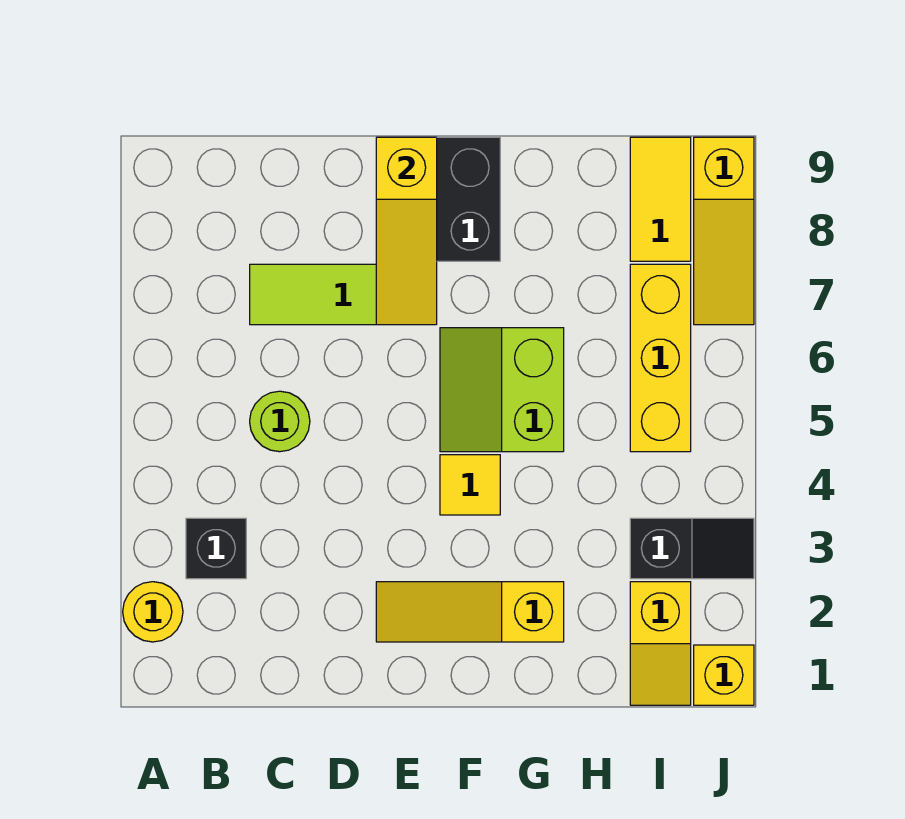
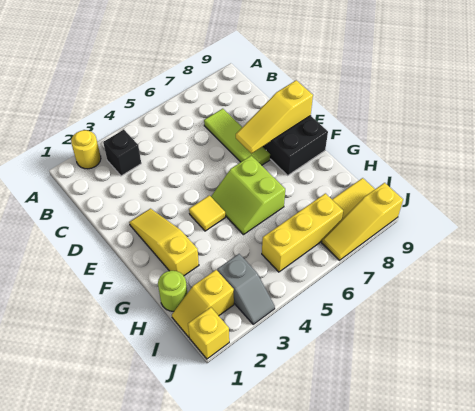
lime round brick C5 level 1 -> lime round brick H1 level 1
lime slope F5:G6 level 1 top G -> lime slope F5:G6 level 1 top 6
black slope I3:J3 level 1 top I -> grey slope I3:J3 level 1 top I

